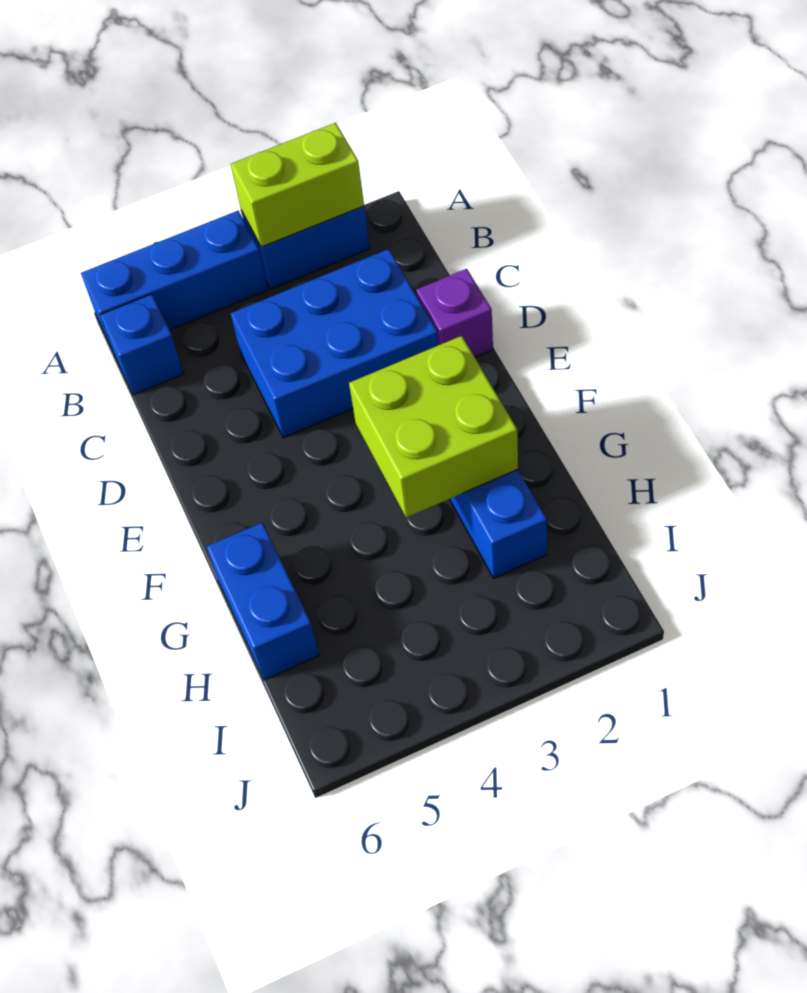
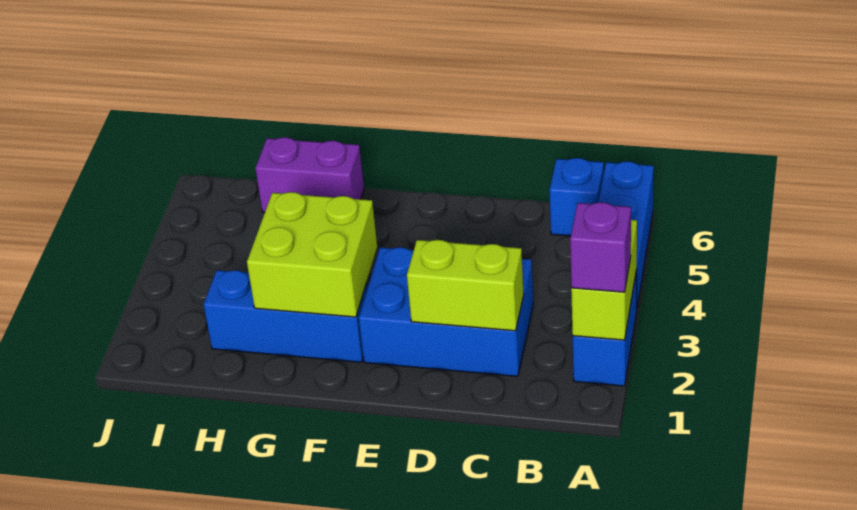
blue brick C2:D4 level 1 -> blue brick C2:E3 level 1
none -> lime brick C2:D2 level 2
purple brick D1 level 1 -> purple brick A2 level 3
blue brick G6:H6 level 1 -> purple brick G6:H6 level 1

